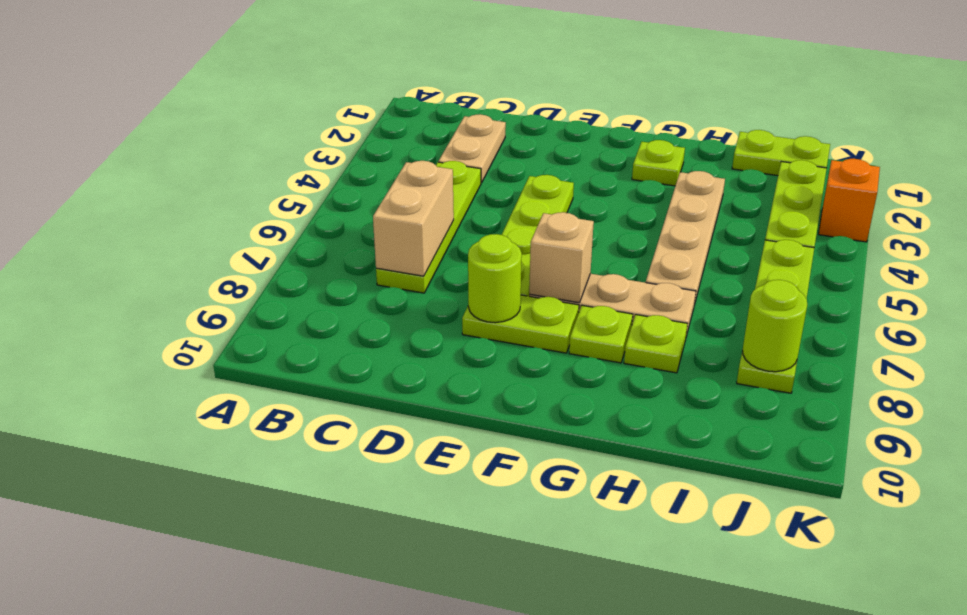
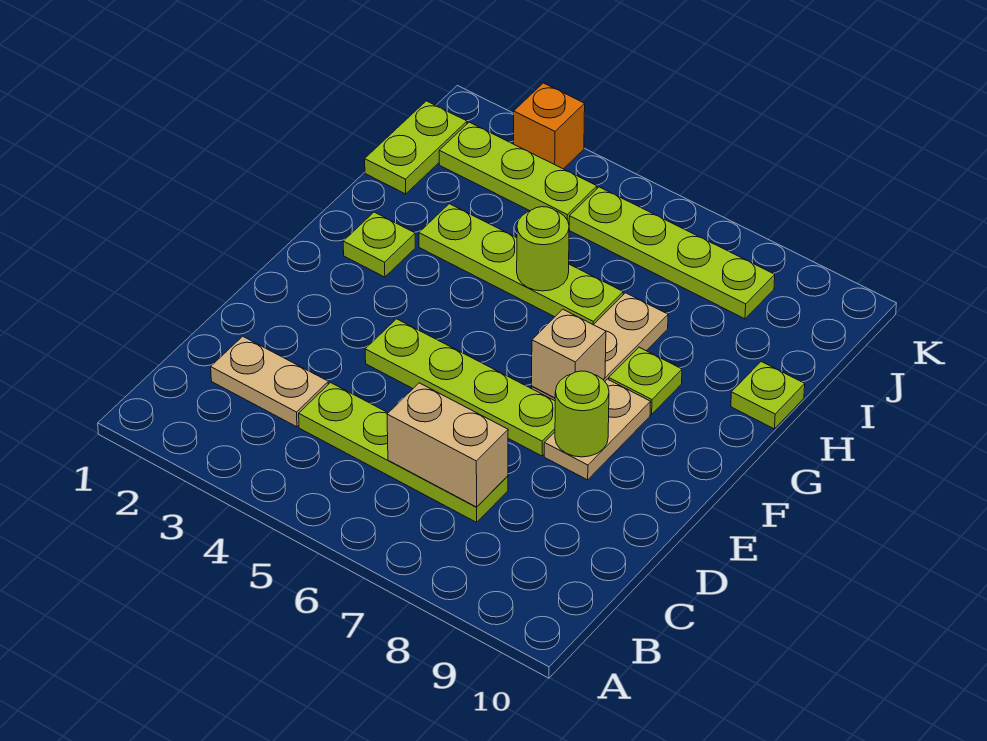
lime plate E8:F8 level 1 -> tan plate E8:F8 level 1
tan plate H3:H6 level 1 -> lime plate H3:H6 level 1
lime plate H8 level 1 -> lime plate H10 level 1
lime round brick J8 level 2 -> lime round brick H5 level 2

